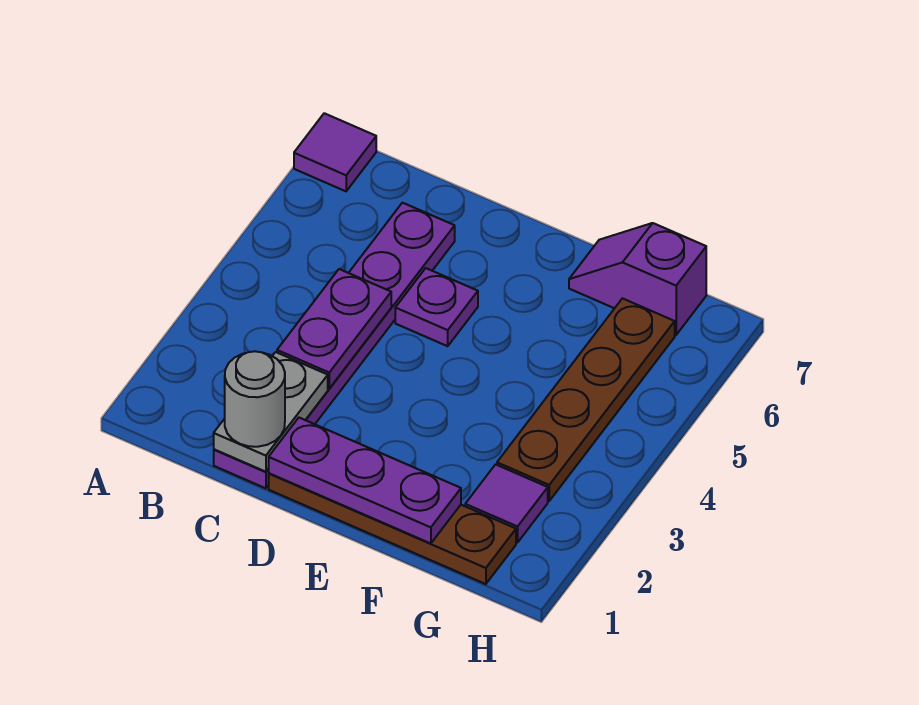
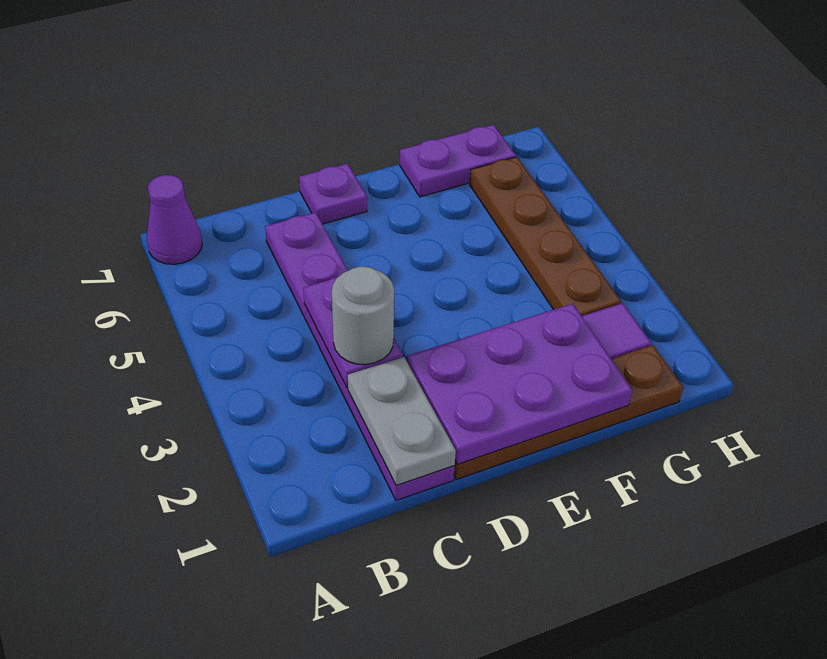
purple tile A7 level 1 -> purple cone A7 level 1
grey round brick C1 level 3 -> grey round brick C3 level 3
purple plate D1:F1 level 2 -> purple plate D1:F2 level 2
purple plate D5 level 1 -> purple plate D7 level 1
purple slope F7:G7 level 1 top G -> purple plate F7:G7 level 1

